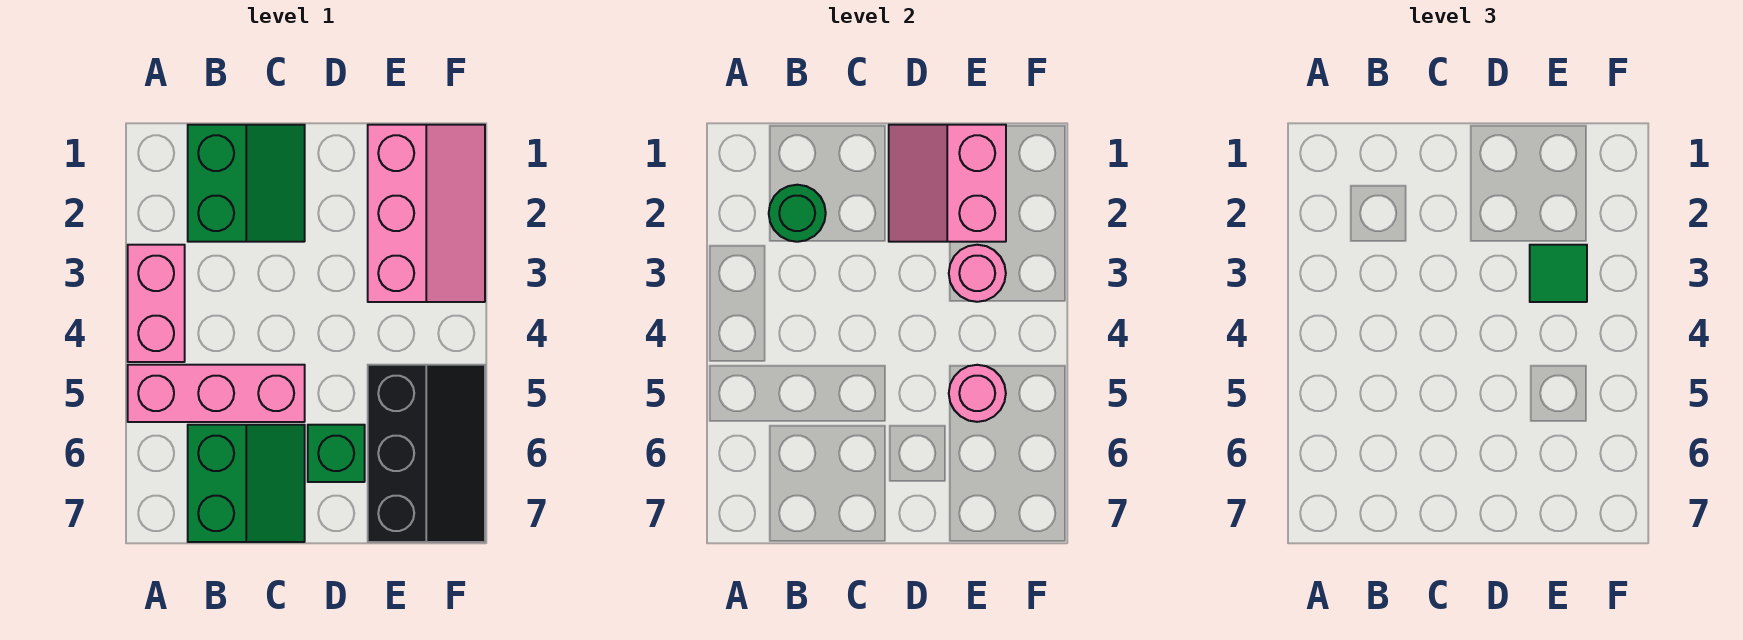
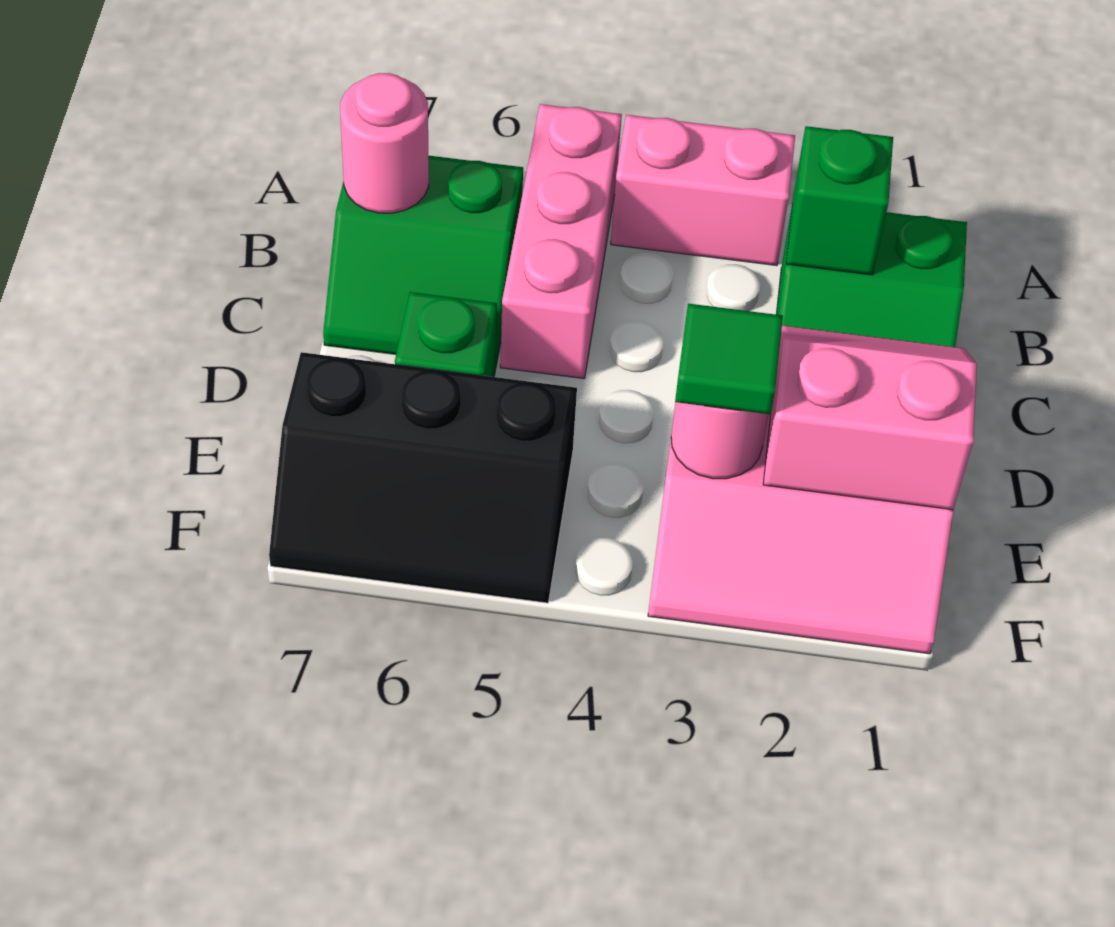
green round brick B2 level 2 -> green brick B2 level 2
pink round brick E5 level 2 -> pink round brick B7 level 2

